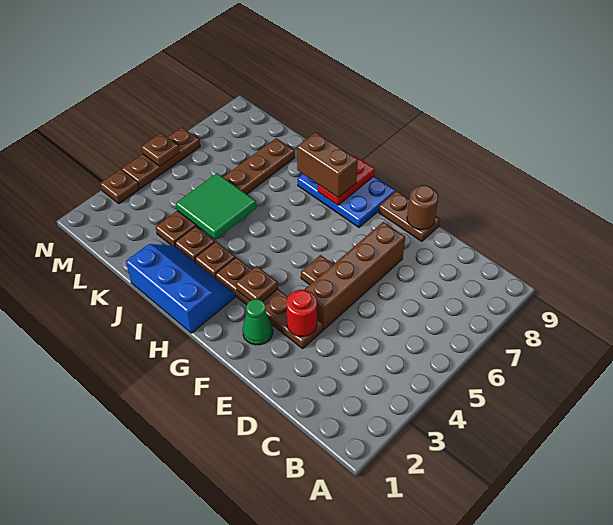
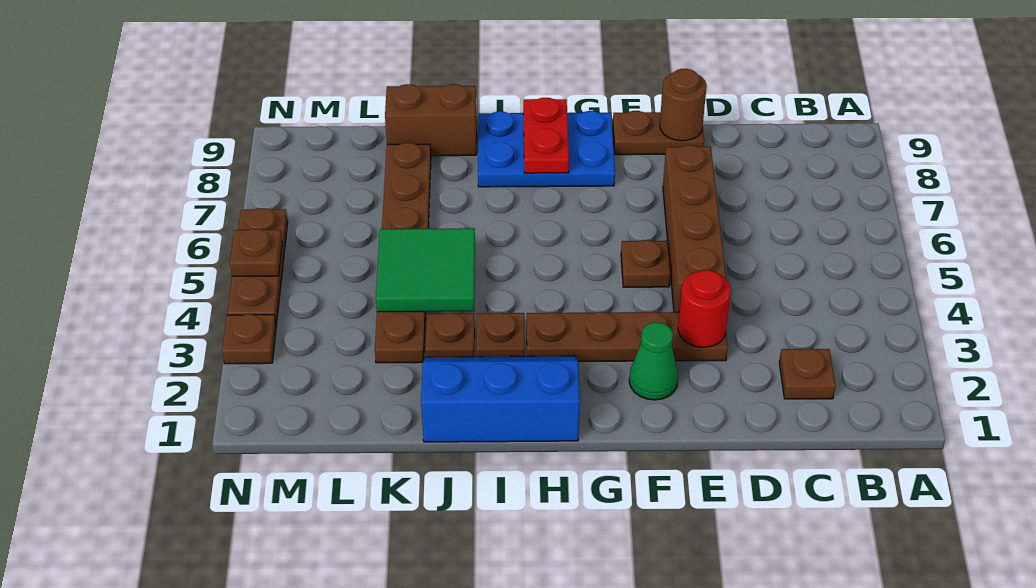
brown plate G3 level 2 -> brown plate C2 level 1
brown brick H8:I8 level 3 -> brown brick J9:K9 level 1

